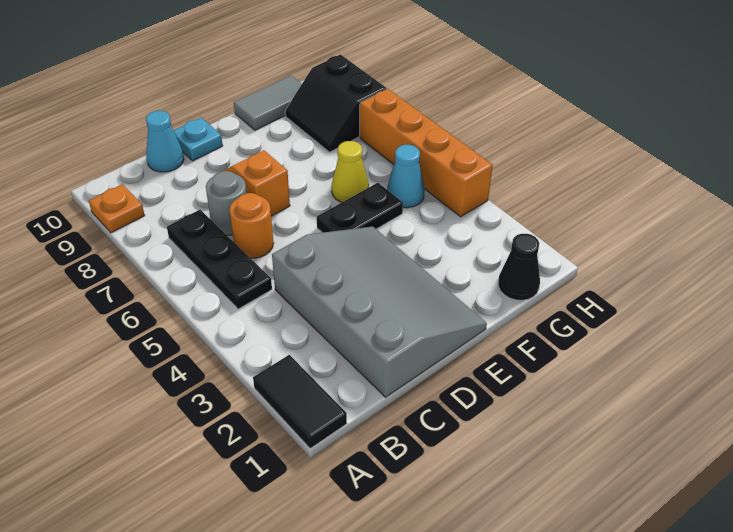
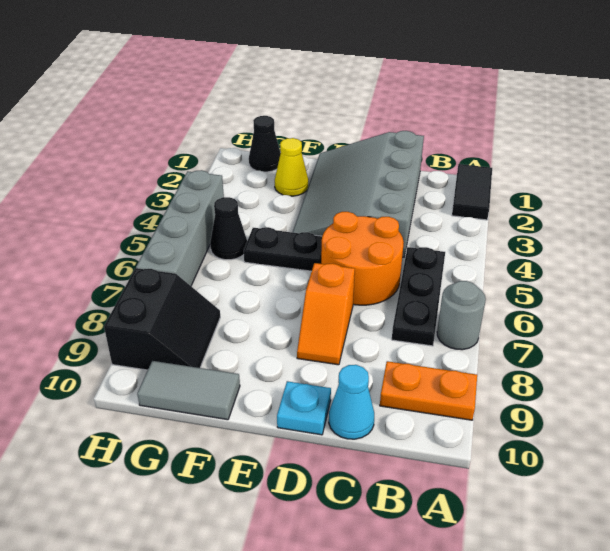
orange plate A9 level 1 -> orange plate A9:B9 level 1
orange round brick C6 level 1 -> orange round brick C5:D6 level 1
grey round brick C7 level 1 -> grey round brick A7 level 1
yellow cone F6 level 1 -> yellow cone F2 level 1
cyan cone G5 level 1 -> black cone G5 level 1
orange brick H4:H7 level 1 -> grey brick H4:H7 level 1

